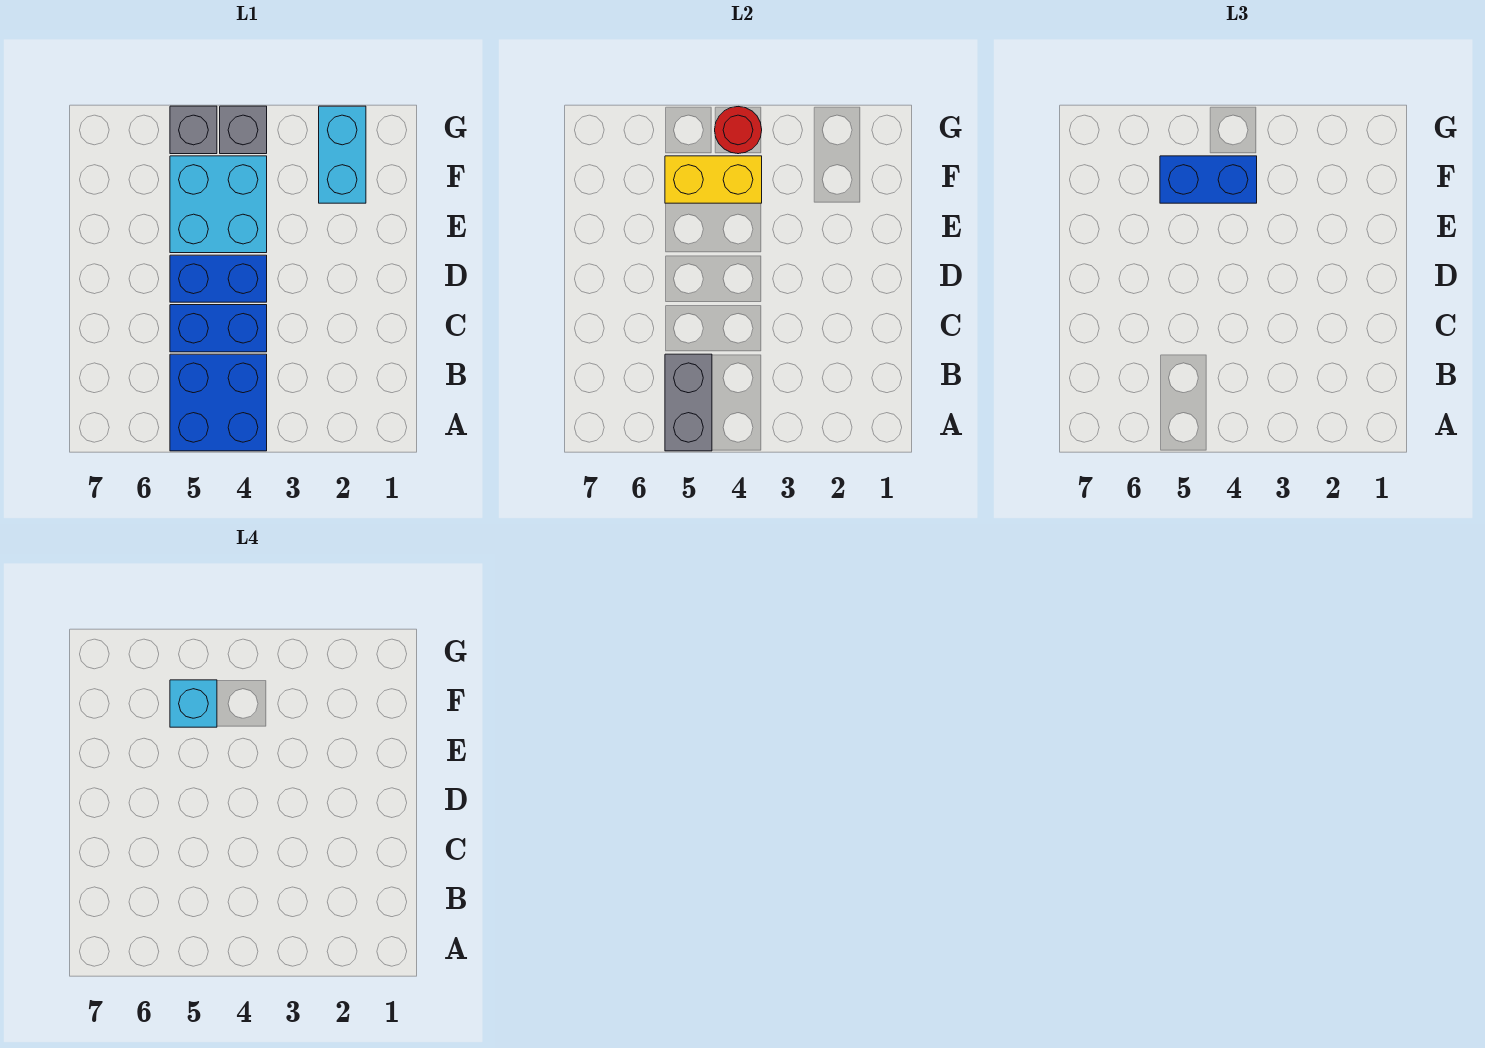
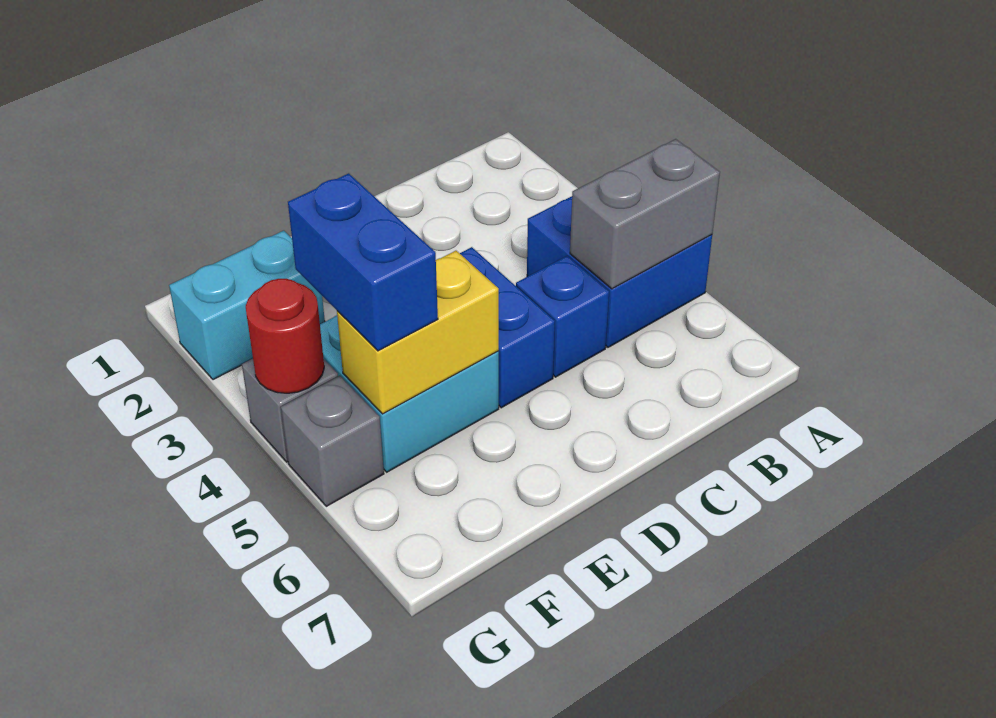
blue brick C4:C5 level 1 -> blue brick C5 level 1
yellow brick F4:F5 level 2 -> yellow brick E5:F5 level 2
cyan brick F5 level 4 -> none

